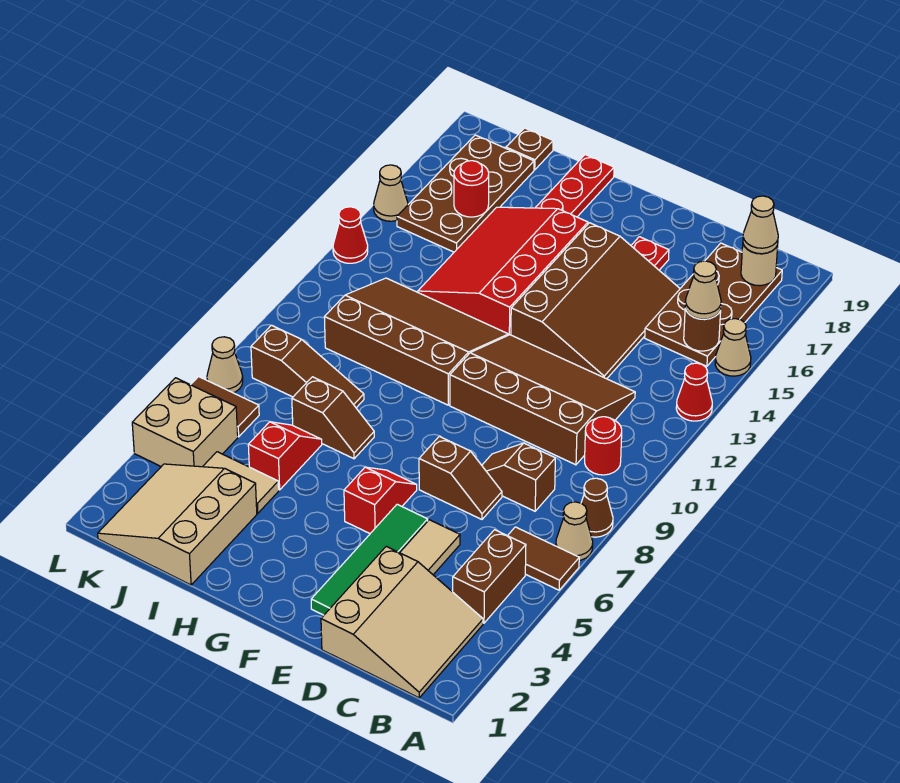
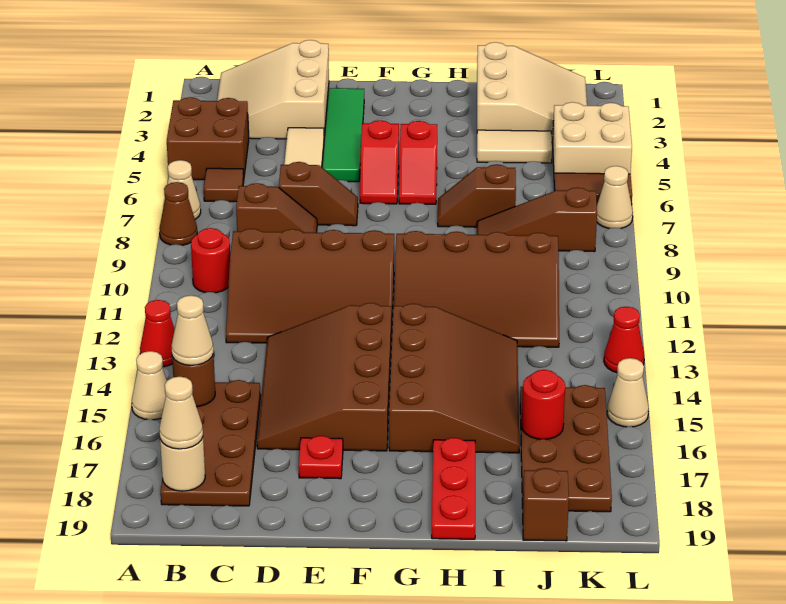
brown tile A6:B6 level 1 -> brown tile B6 level 1
brown brick B4:B5 level 1 -> brown brick A4:B5 level 1
brown slope D7:E7 level 1 top E -> brown slope D7:E7 level 1 top D
red slope G13:I16 level 1 top G -> brown slope G13:I16 level 1 top G
red slope I5:I6 level 1 top 5 -> red slope G5:G6 level 1 top 5
brown plate J19 level 1 -> brown brick J19 level 1

